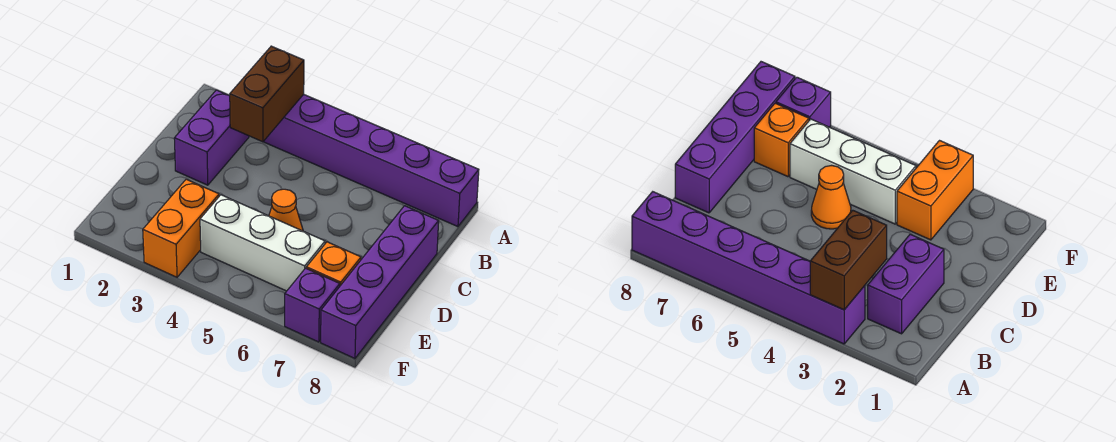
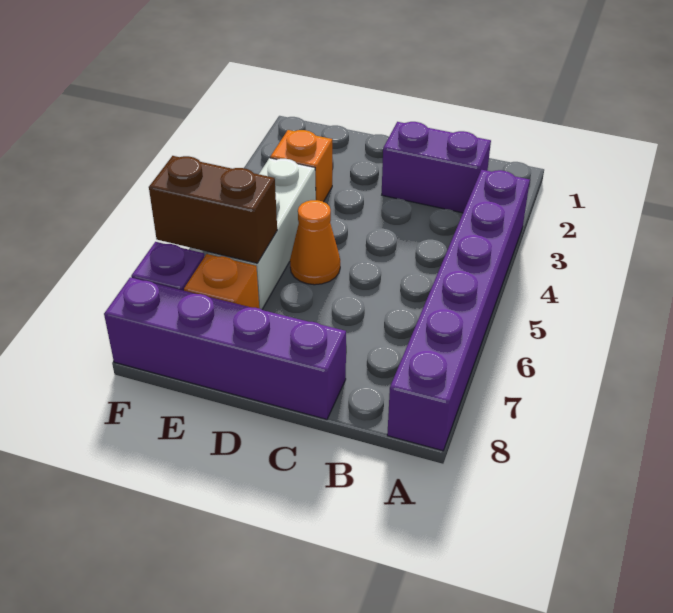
brown brick A3:B3 level 2 -> brown brick E6:F6 level 2
orange brick E3:F3 level 1 -> orange brick E3 level 1

